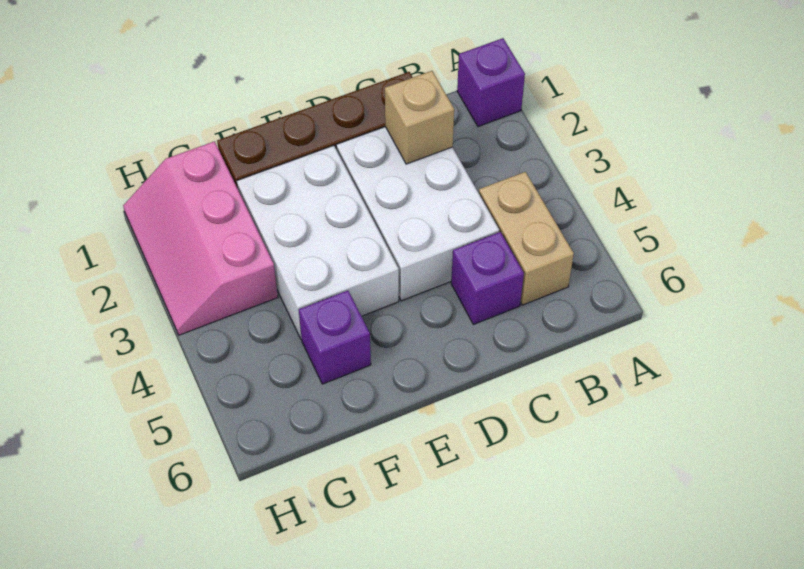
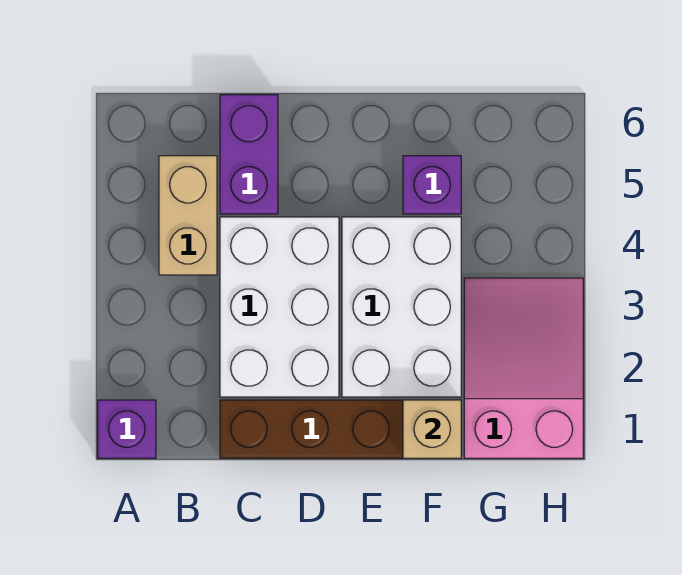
tan brick C2 level 2 -> tan brick F1 level 2
purple brick C5 level 1 -> purple brick C5:C6 level 1
pink slope G1:H3 level 1 top G -> pink slope G1:H3 level 1 top 1

